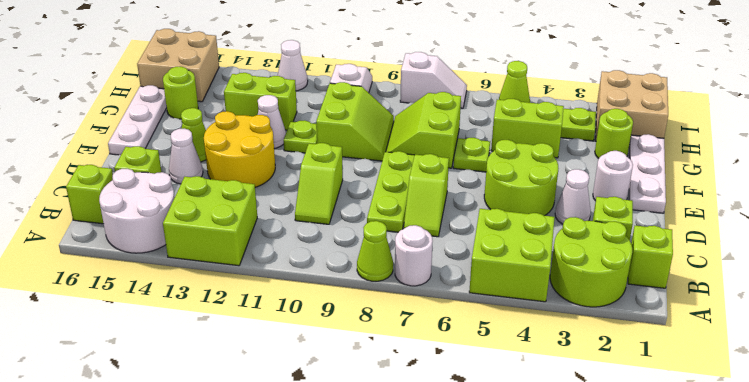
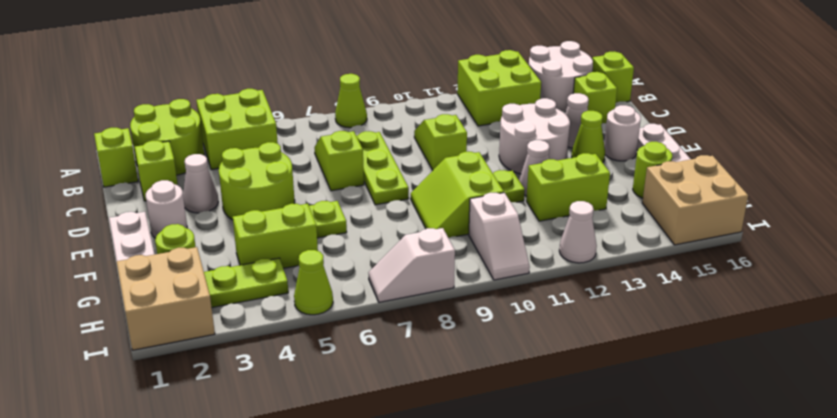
white round brick A7 level 1 -> white round brick E15 level 1
yellow round brick D12:E13 level 1 -> white round brick D12:E13 level 1
lime slope F7:G8 level 1 top 7 -> none

